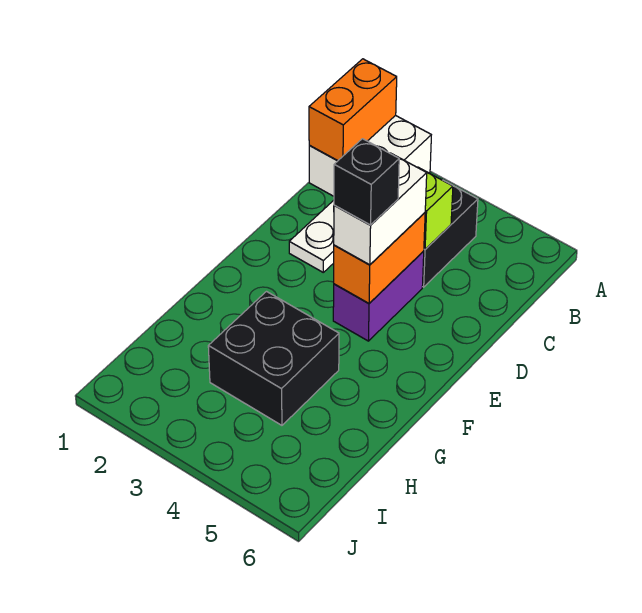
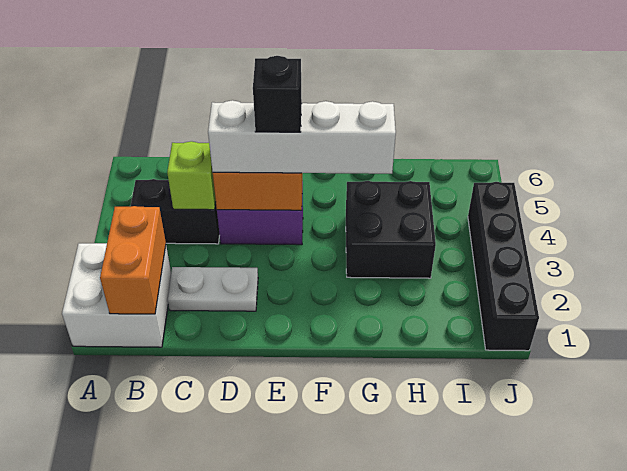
orange brick A1:B1 level 2 -> orange brick B1:B2 level 2
white brick D4:E4 level 3 -> white brick D4:G4 level 3
none -> black brick J1:J4 level 1

